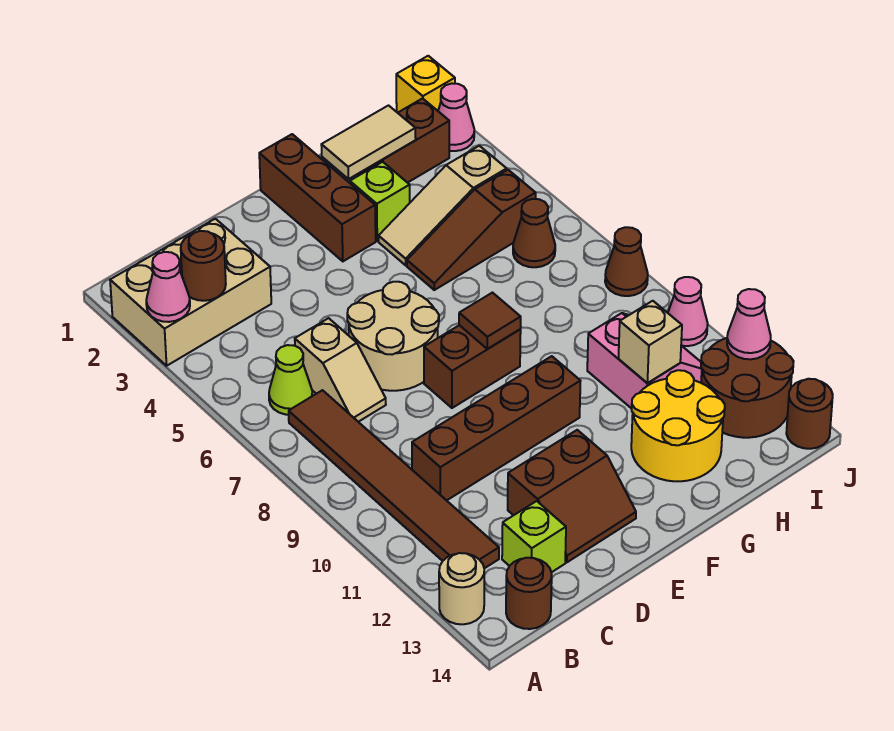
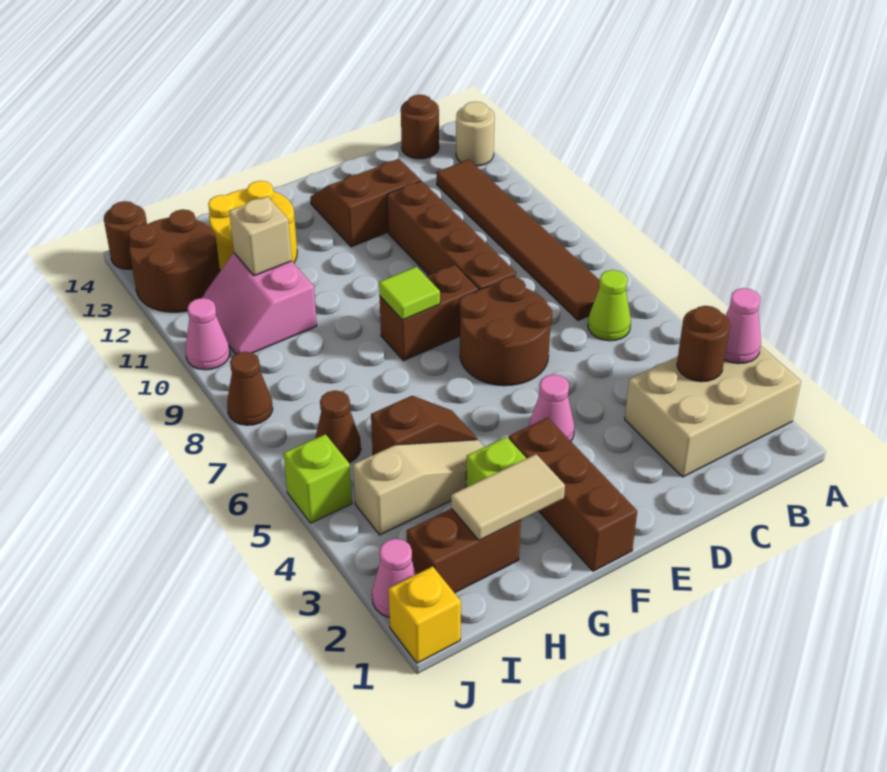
tan slope C6:C7 level 1 top 6 -> none
brown brick C10:F10 level 1 -> brown brick D8:D11 level 1
lime brick C13 level 1 -> lime brick J5 level 1
tan round brick D6:E7 level 1 -> brown round brick D6:E7 level 1
brown tile F8 level 2 -> lime tile F8 level 2
brown slope G5:I5 level 1 top I -> brown slope G5:H5 level 1 top H
pink cone J12 level 2 -> pink cone E4 level 1

